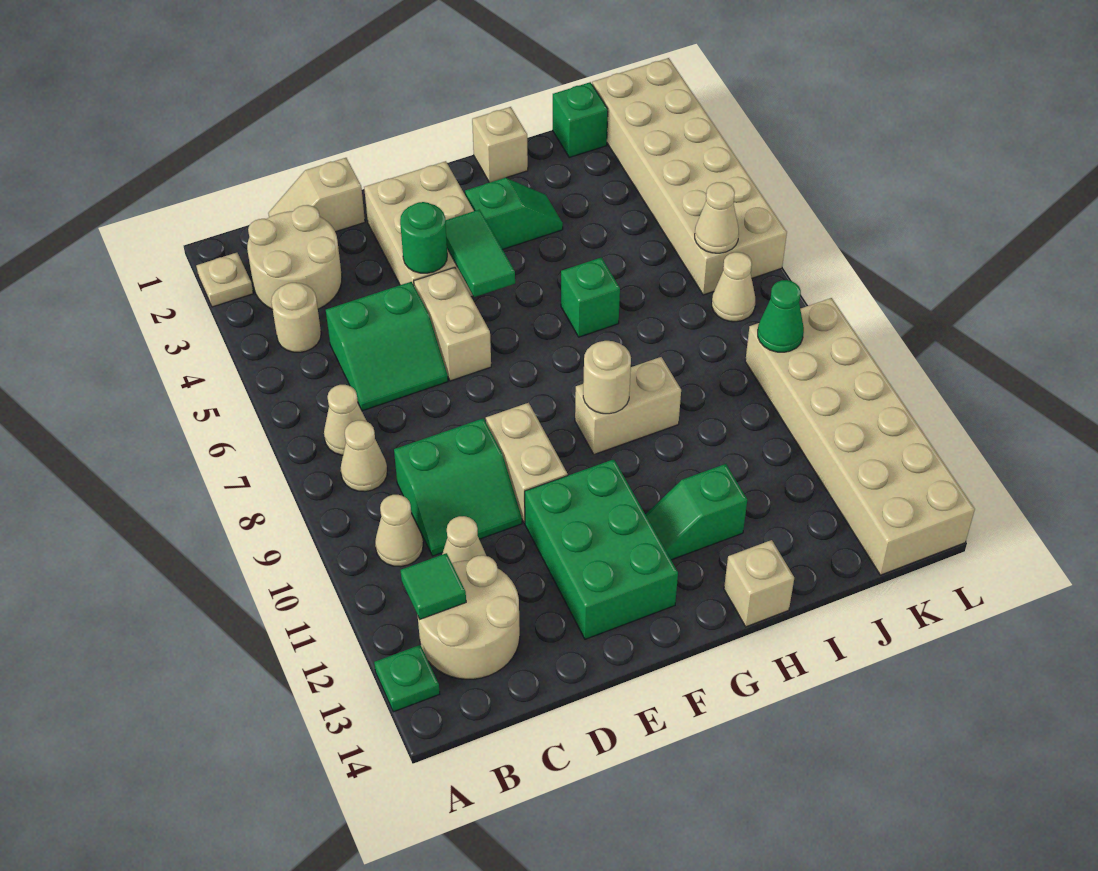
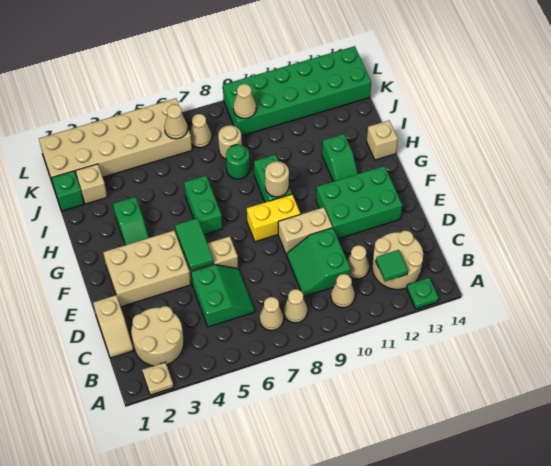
tan round brick B4 level 1 -> tan round brick J8 level 1
green slope C9:D10 level 1 top 9 -> green slope C9:D10 level 1 top 10
green round brick E4 level 2 -> green round brick I8 level 1
green tile F4:F5 level 2 -> green tile E5:F5 level 2
none -> yellow brick F8:F9 level 1
green slope G3:H3 level 1 top G -> green slope G3:H3 level 1 top H
tan brick G9:H9 level 1 -> green brick G9:H9 level 1
tan brick H1 level 1 -> tan brick J2 level 1
green brick H6 level 1 -> green brick G6:H6 level 1
tan brick K9:L14 level 1 -> green brick K9:L14 level 1
green cone K9 level 2 -> tan cone K9 level 2

